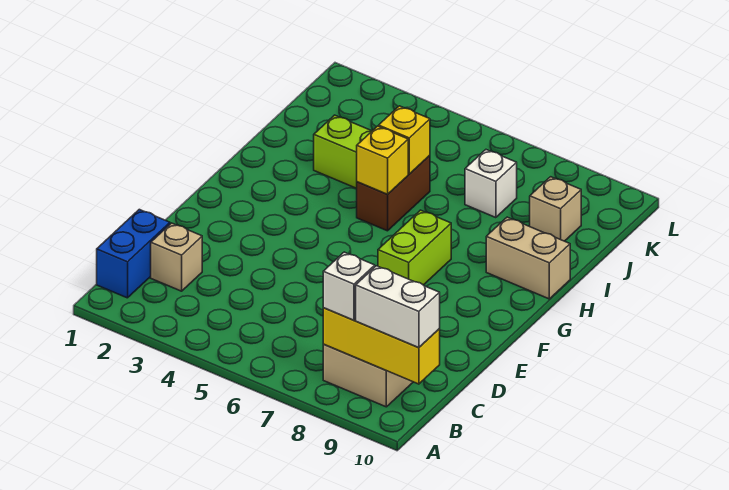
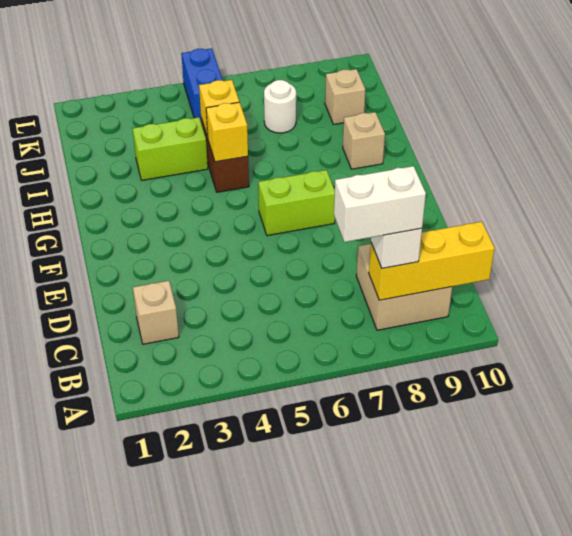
blue brick B1:C1 level 1 -> blue brick K5:L5 level 1
white brick B9:B10 level 3 -> white brick B7:B8 level 4
lime brick F7:G7 level 1 -> lime brick F6:F7 level 1
tan brick H9:H10 level 1 -> tan brick H9 level 1
white brick J7 level 1 -> white round brick J7 level 1

